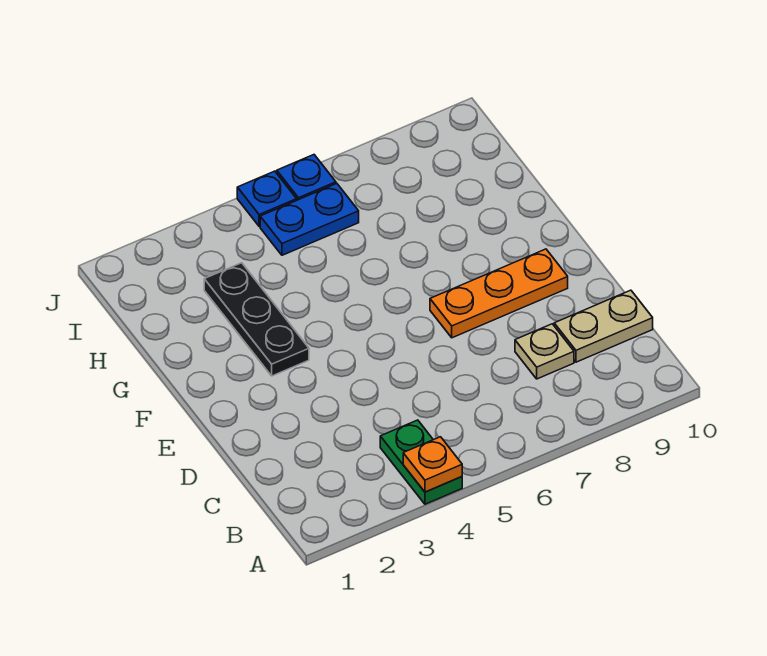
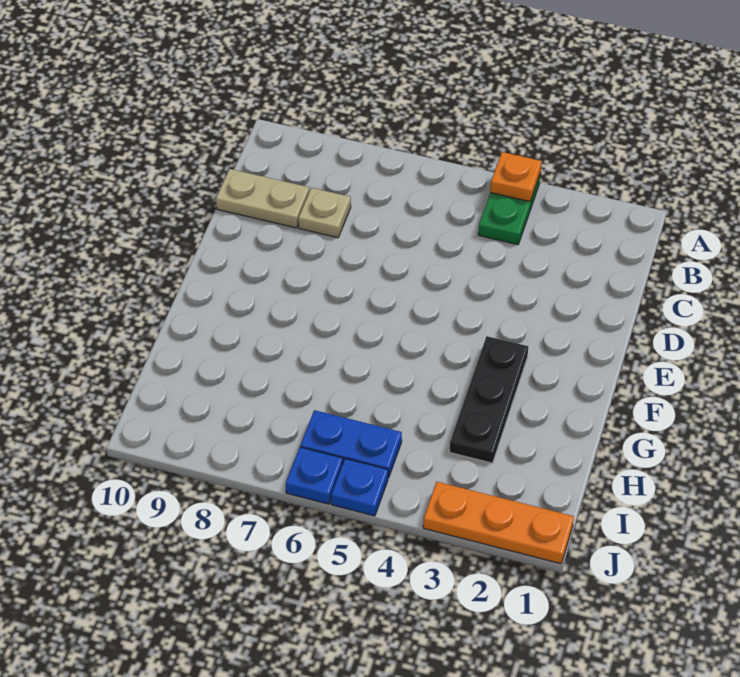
orange plate E7:E9 level 1 -> orange plate J1:J3 level 1

